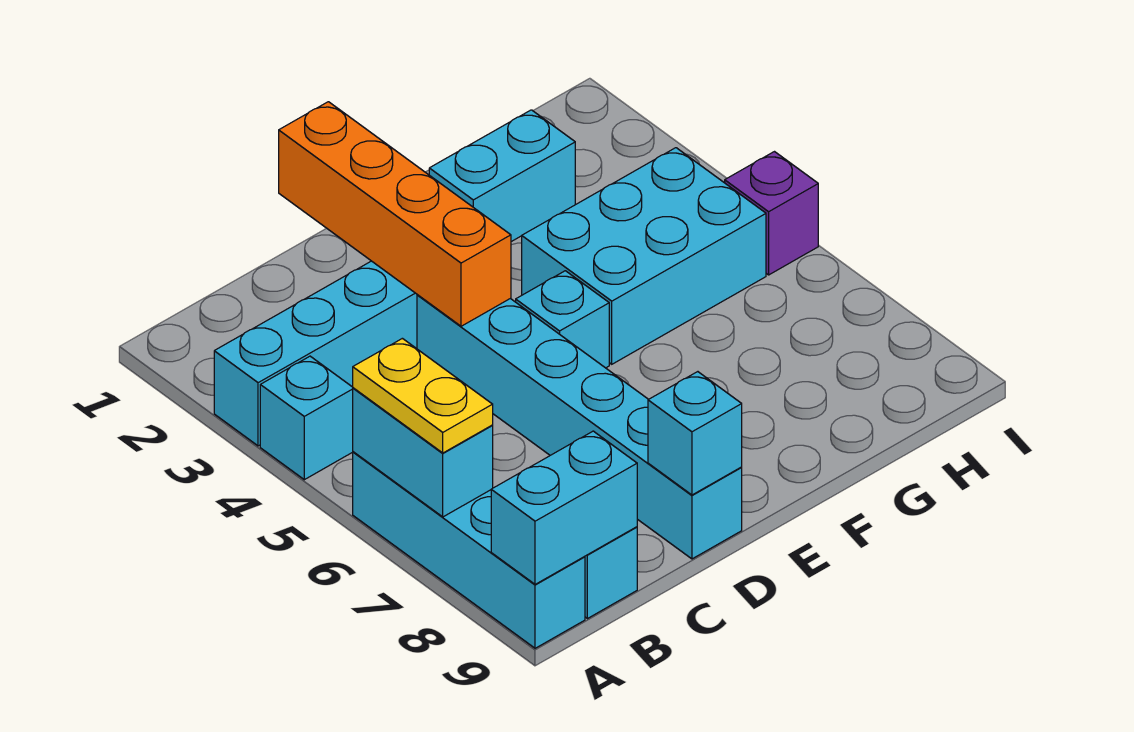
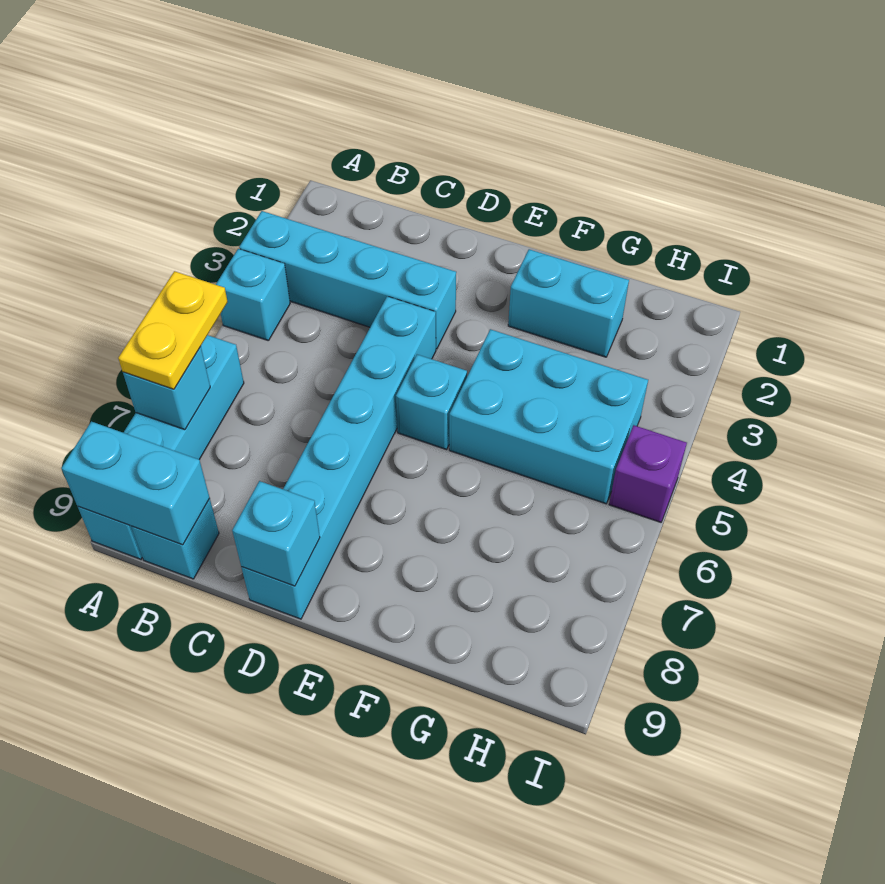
cyan brick A6:A7 level 2 -> cyan brick A7 level 2
orange brick D1:D4 level 2 -> none

